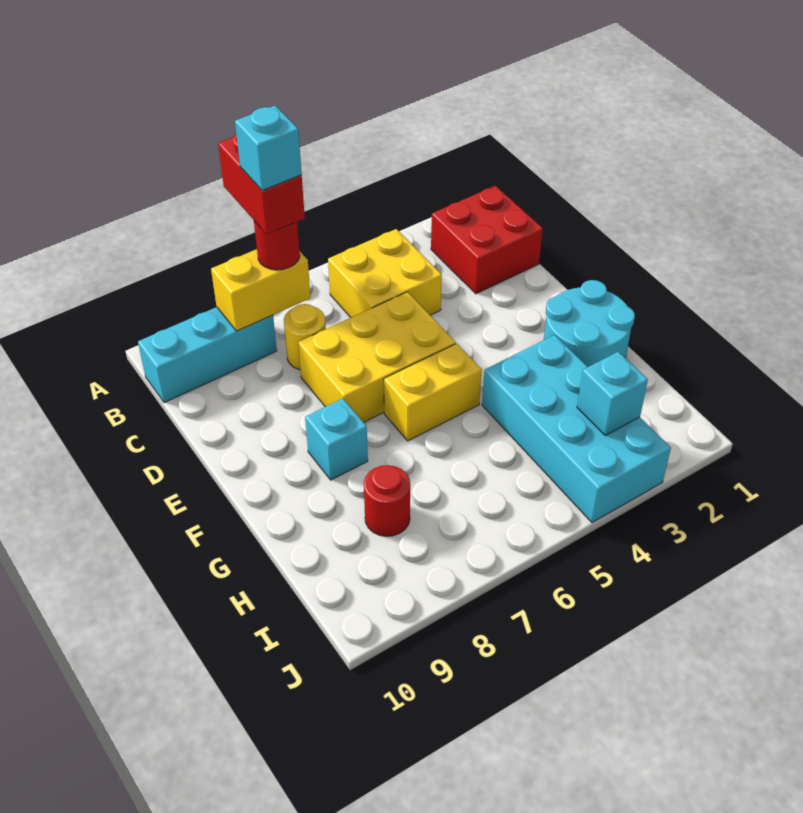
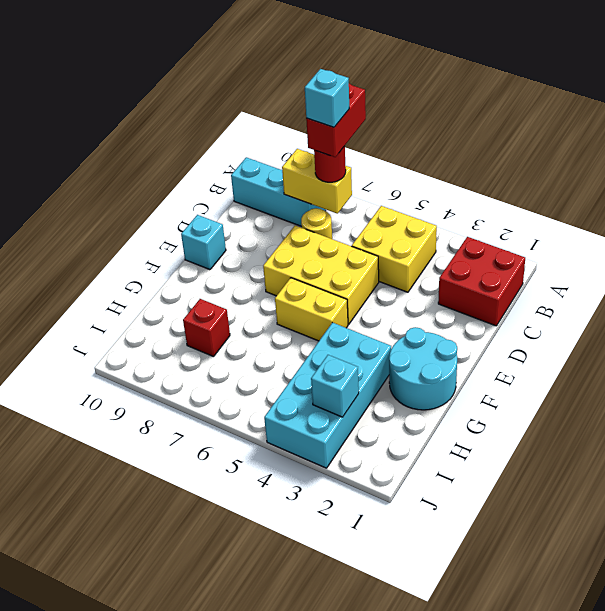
cyan brick F8 level 1 -> cyan brick E10 level 1
red round brick H8 level 1 -> red brick H8 level 1

